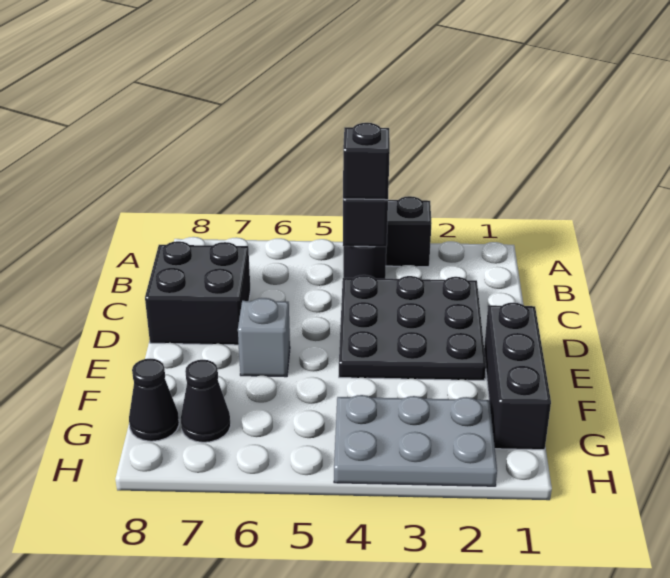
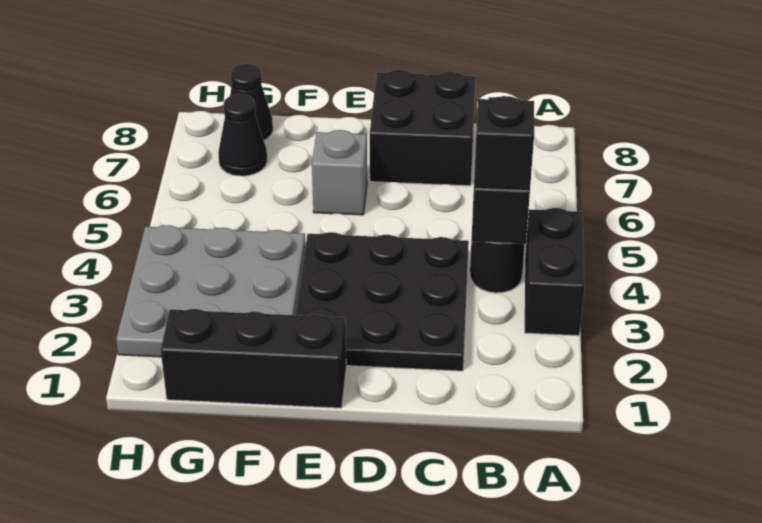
grey plate G2:H4 level 1 -> grey plate F2:H4 level 1

